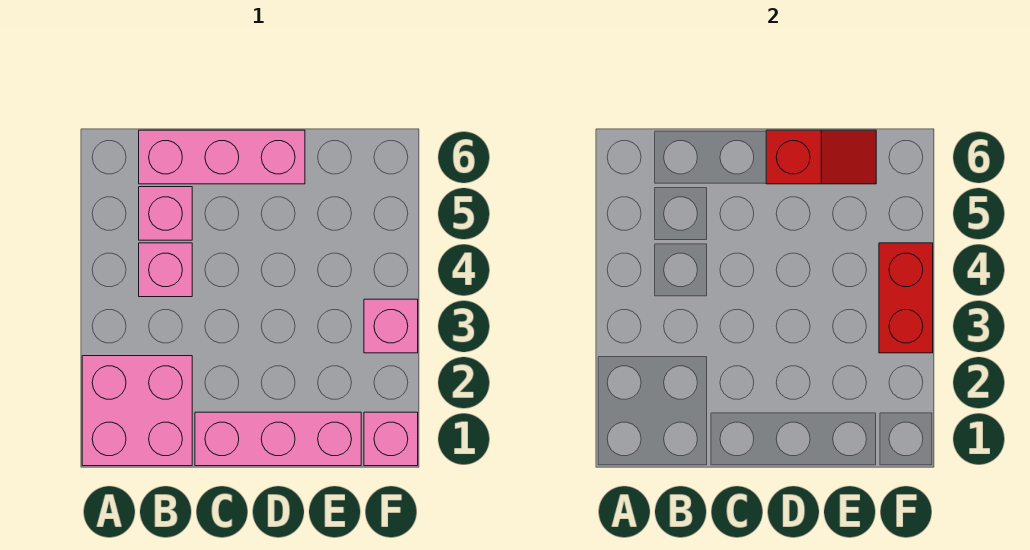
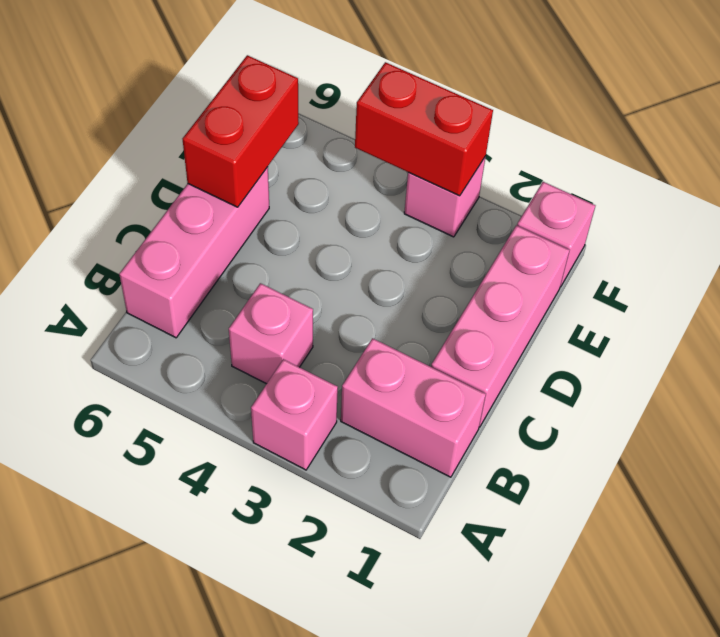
pink brick A1:B2 level 1 -> pink brick B1:B2 level 1
pink brick B5 level 1 -> pink brick A3 level 1
red slope D6:E6 level 2 top D -> red brick D6:E6 level 2

